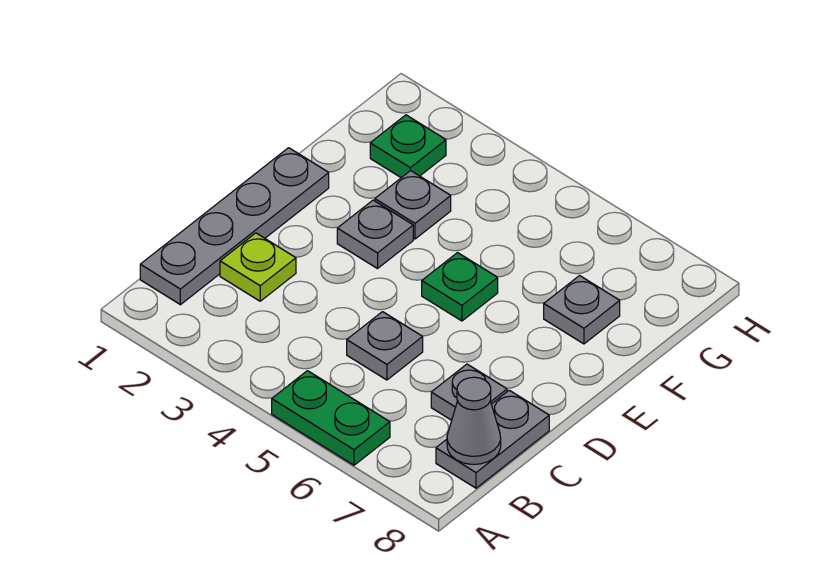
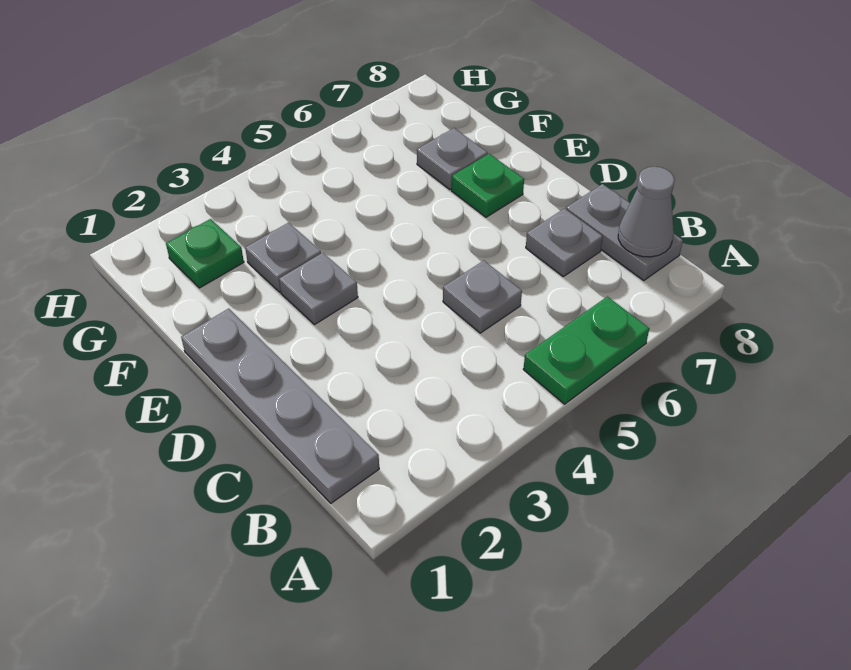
lime plate C2 level 1 -> none
green plate E5 level 1 -> green plate E7 level 1

